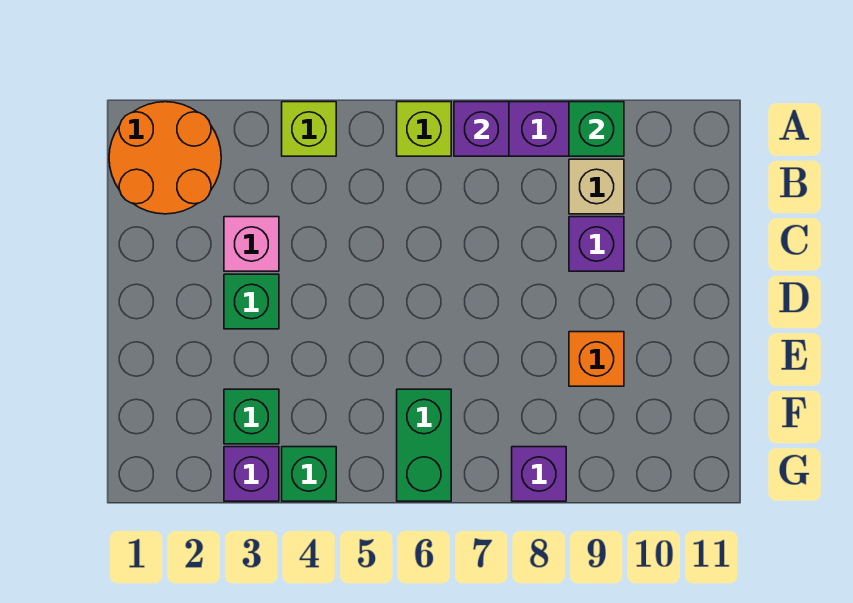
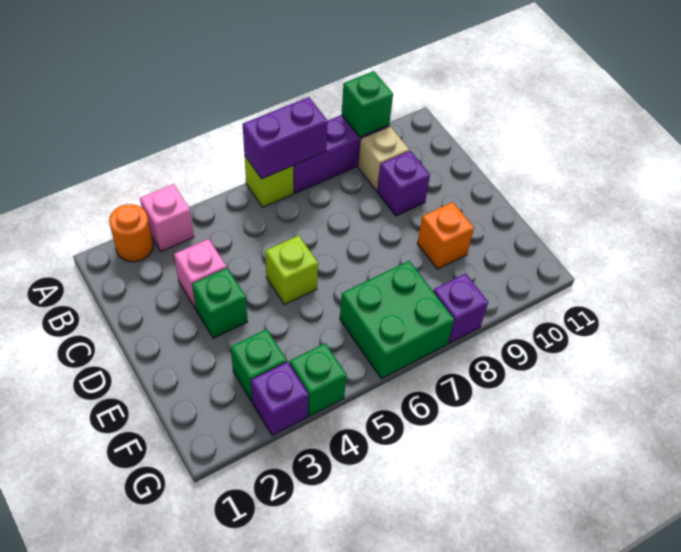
orange round brick A1:B2 level 1 -> orange round brick A2 level 1
none -> pink brick A3 level 1
lime brick A4 level 1 -> lime brick D5 level 1
purple brick A7 level 2 -> purple brick A6:A7 level 2
green brick F6:G6 level 1 -> green brick F6:G7 level 1

